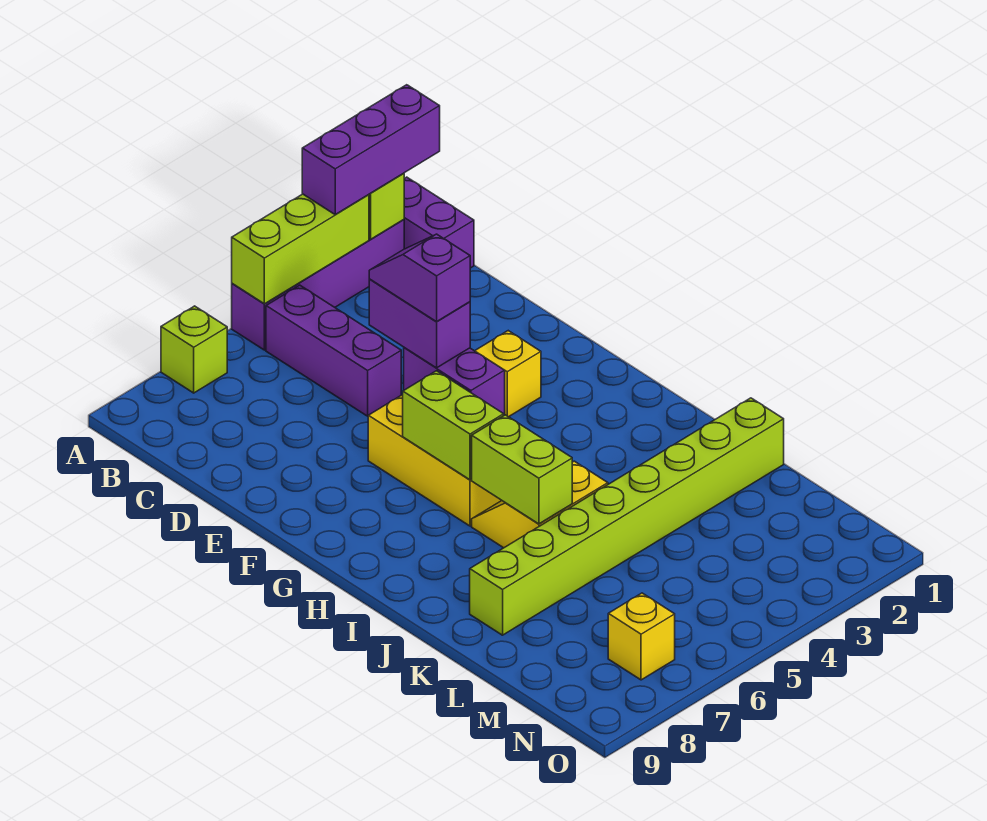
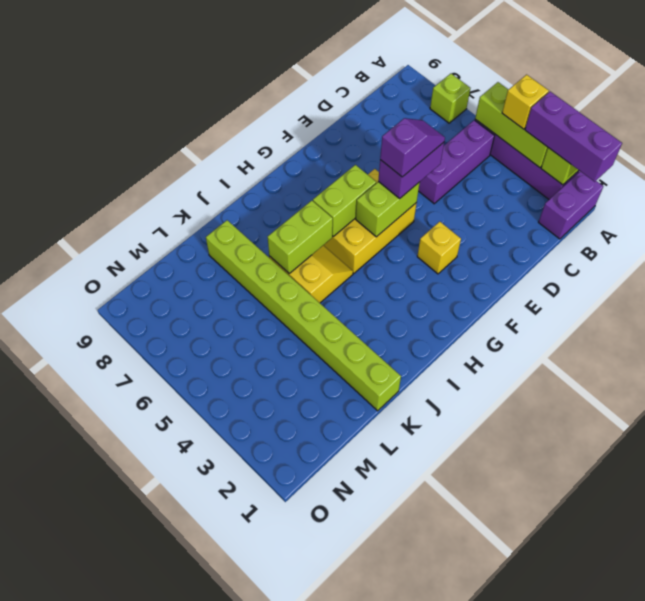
purple brick F5:G5 level 2 -> lime brick F5:G5 level 2
yellow brick N7 level 1 -> yellow brick A4 level 3

